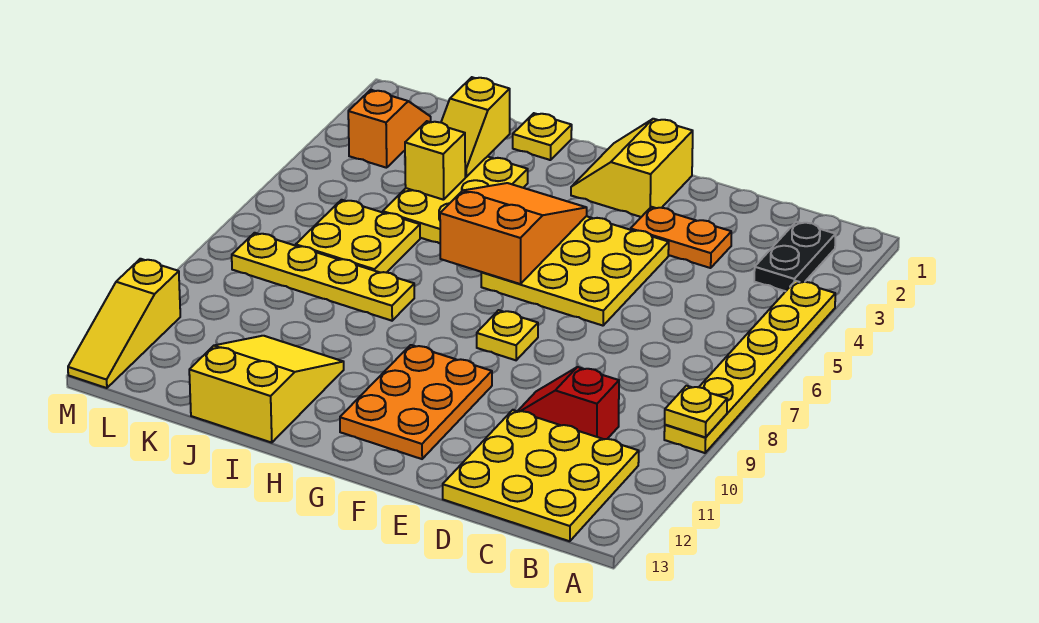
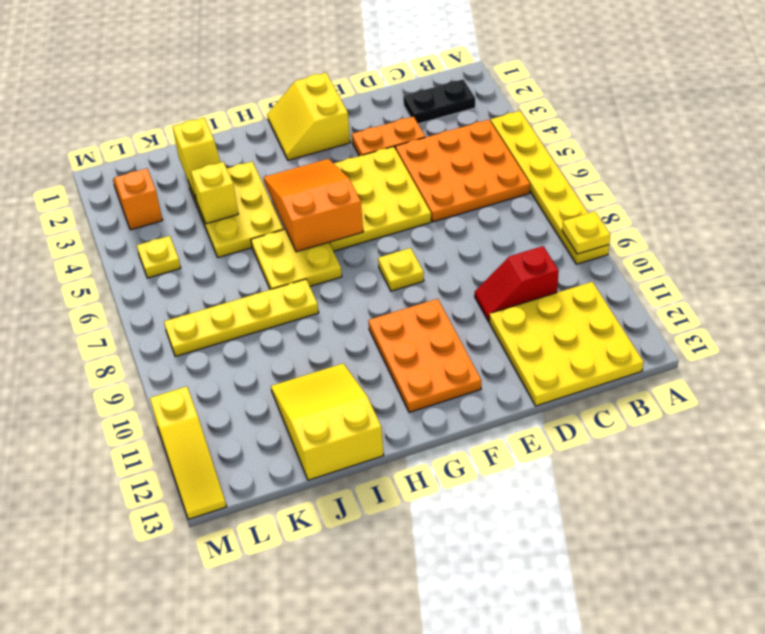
black plate B2:B3 level 1 -> black plate B2:C2 level 1
none -> orange plate B4:D6 level 1
yellow plate I1 level 1 -> yellow plate L5 level 1
yellow plate J6:K7 level 1 -> yellow plate H6:I7 level 1

